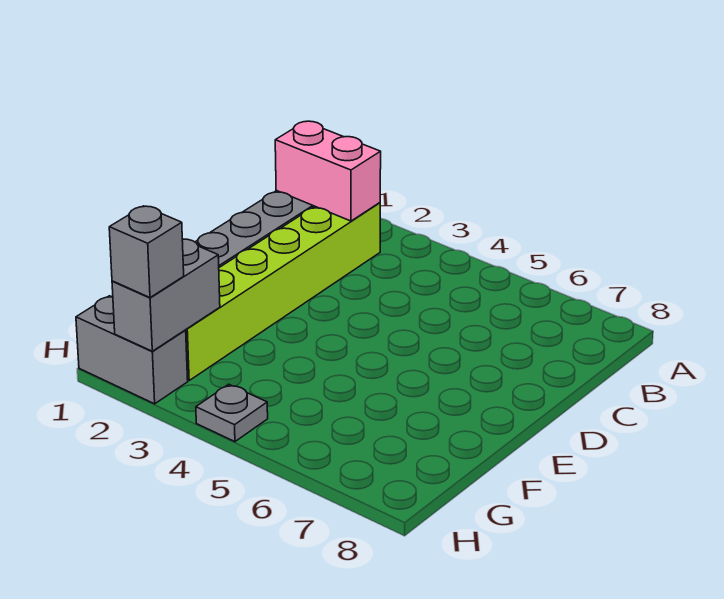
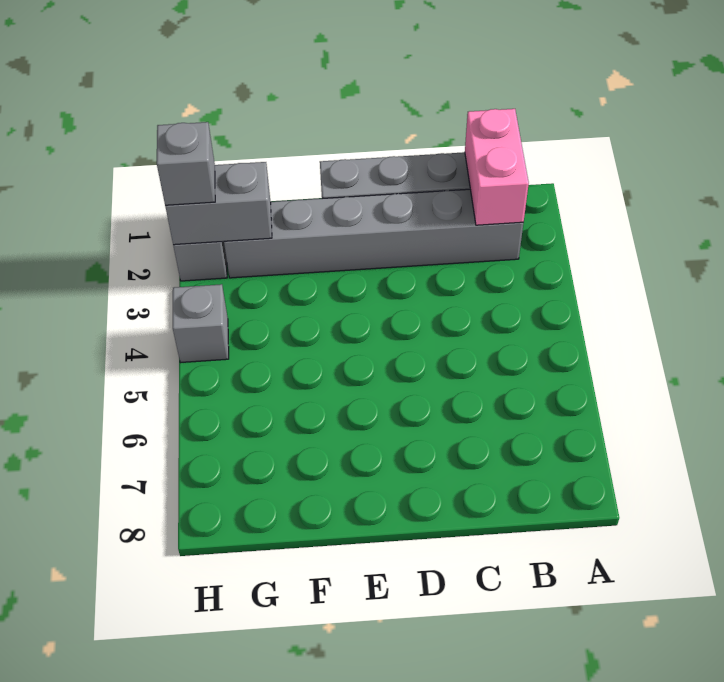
lime brick B2:G2 level 1 -> grey brick B2:G2 level 1
grey plate H4 level 1 -> grey brick H4 level 1

